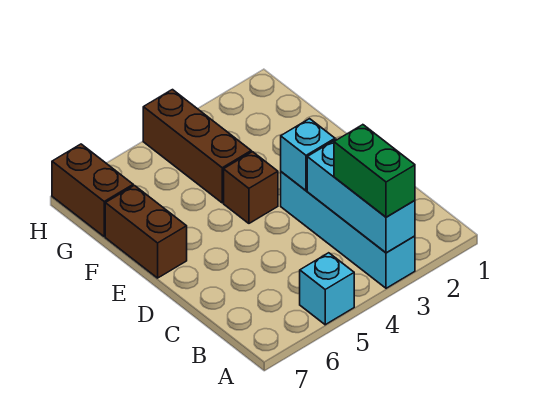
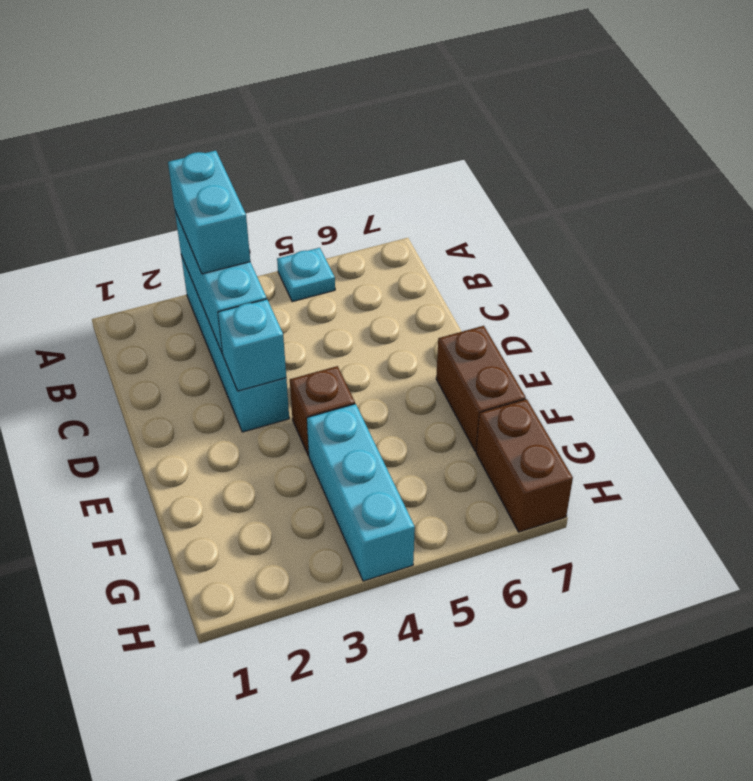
green brick A3:B3 level 3 -> cyan brick A3:B3 level 3
cyan brick A5 level 1 -> cyan plate A5 level 1
brown brick F4:H4 level 1 -> cyan brick F4:H4 level 1

